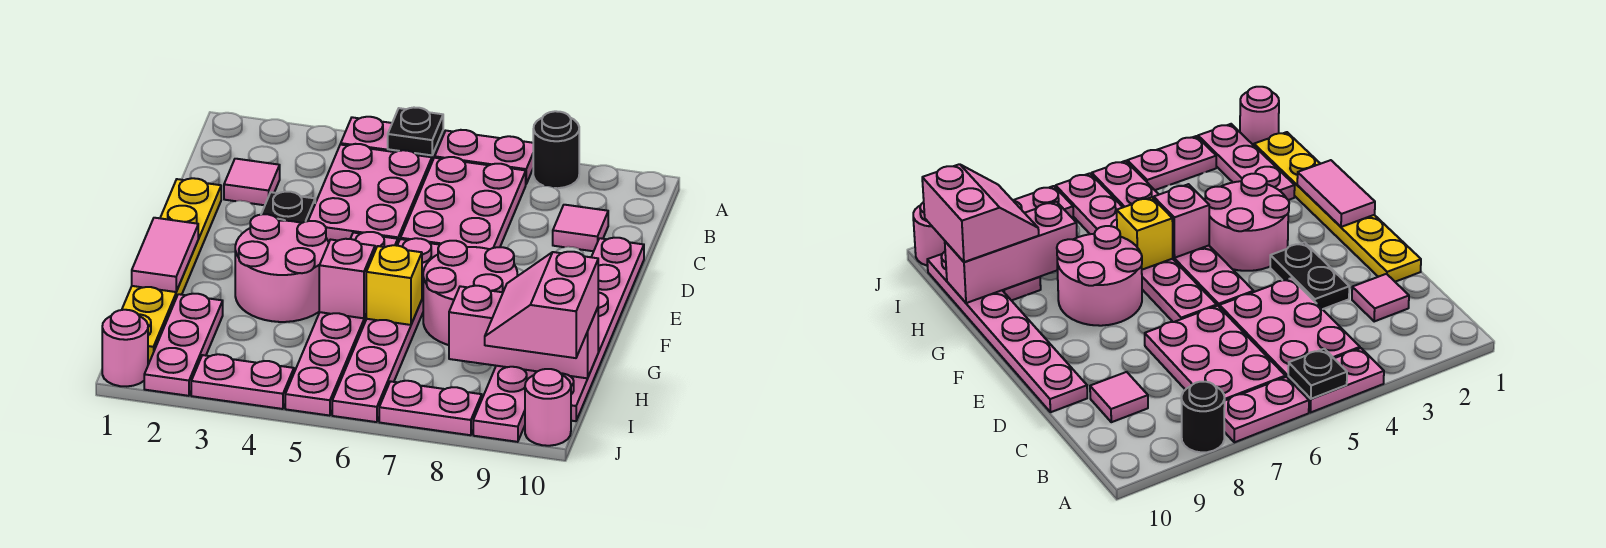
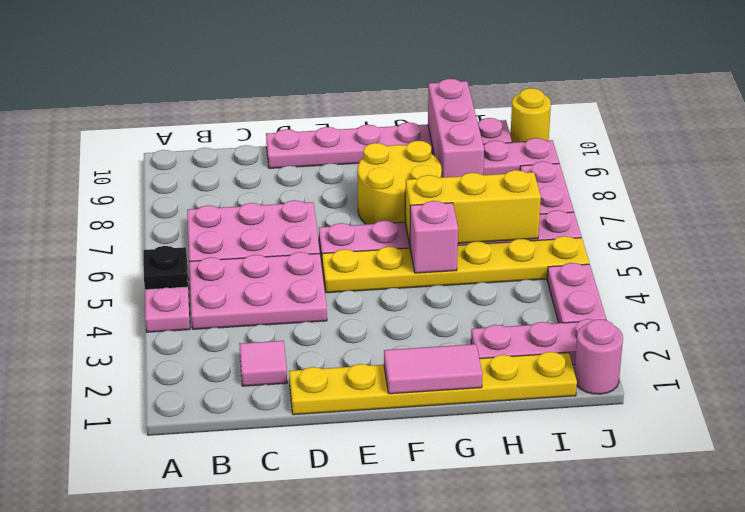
pink plate A6:A7 level 1 -> none
black round brick A8 level 1 -> none
pink tile C9 level 1 -> none
black plate D3:E3 level 1 -> none
pink plate E5:J5 level 1 -> yellow plate E5:J5 level 1
pink round brick F3:G4 level 1 -> none
pink round brick F7:G8 level 1 -> yellow round brick F7:G8 level 1
yellow brick G6 level 2 -> yellow brick G6:I6 level 2
pink slope H9:I10 level 3 top 10 -> none
pink round brick J10 level 1 -> yellow round brick J10 level 1

